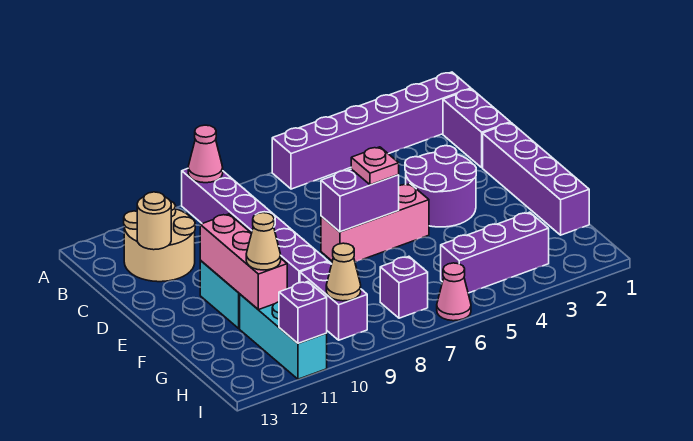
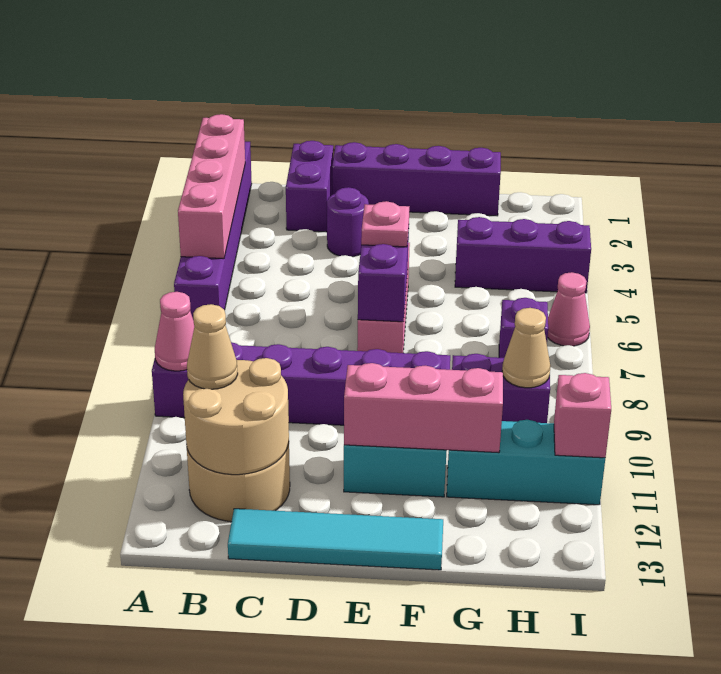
none -> pink brick A2:A5 level 2
purple brick B1:C1 level 1 -> purple brick C1:C2 level 1
tan round brick C12 level 2 -> tan round brick B11:C12 level 2
none -> cyan tile C13:F13 level 1
purple round brick D3:E4 level 1 -> purple round brick D3 level 1
tan cone G11 level 3 -> tan cone B11 level 3
purple brick H3:H5 level 1 -> purple brick G4:I4 level 1
purple brick I11 level 2 -> pink brick I11 level 2

